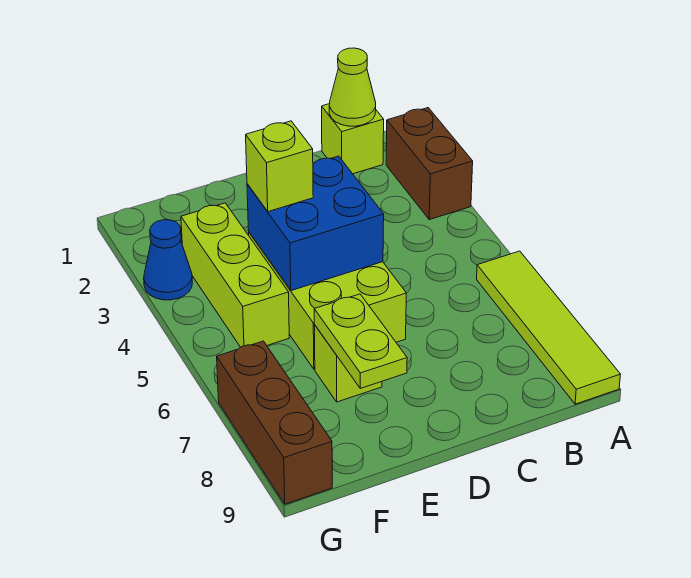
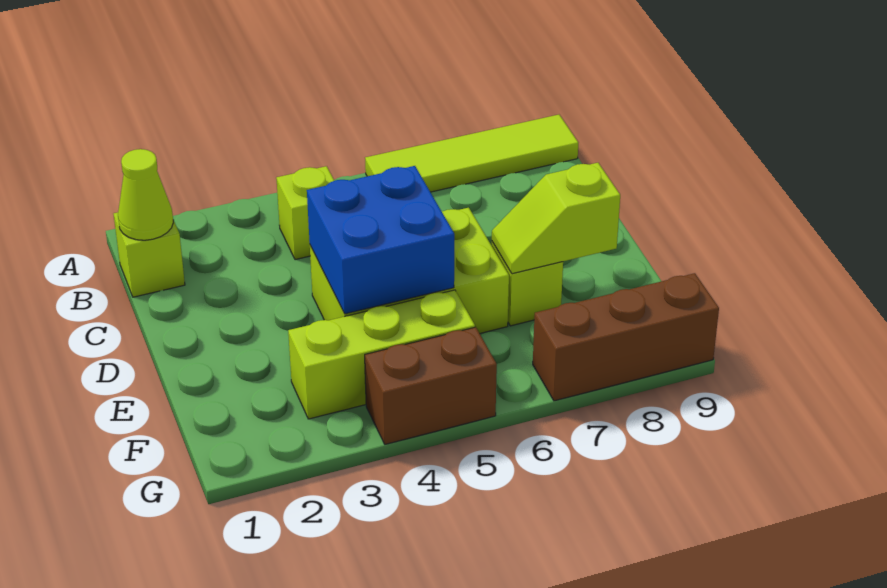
brown brick A2:A3 level 1 -> brown brick G4:G5 level 1
lime brick E4 level 3 -> lime brick B4 level 1
lime plate E7:E8 level 2 -> lime slope E7:E8 level 2 top 8
blue cone G3 level 1 -> none

